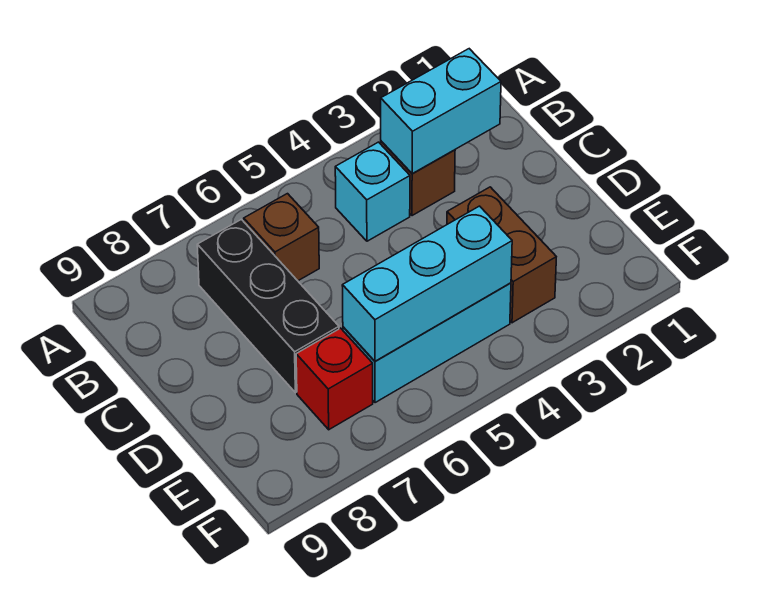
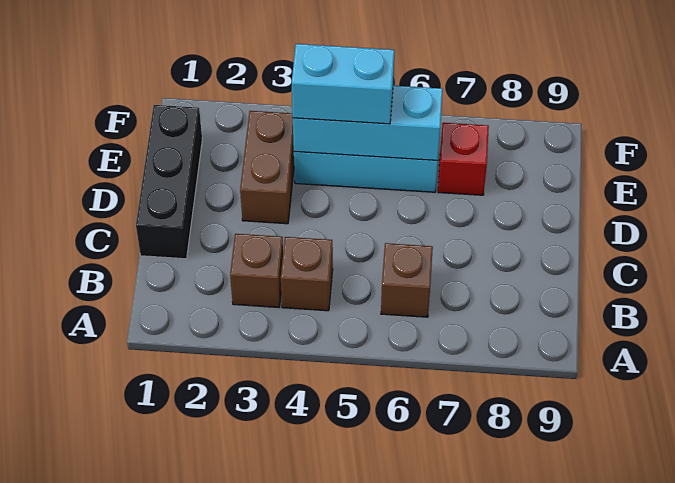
cyan brick B2:B3 level 2 -> cyan brick E4:E5 level 3
cyan brick B4 level 1 -> brown brick B4 level 1
black brick B7:D7 level 1 -> black brick C1:E1 level 1

